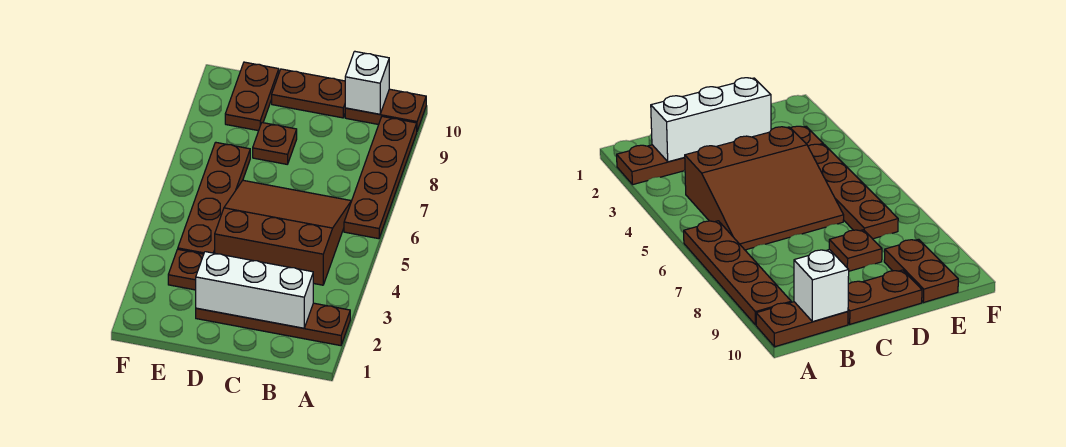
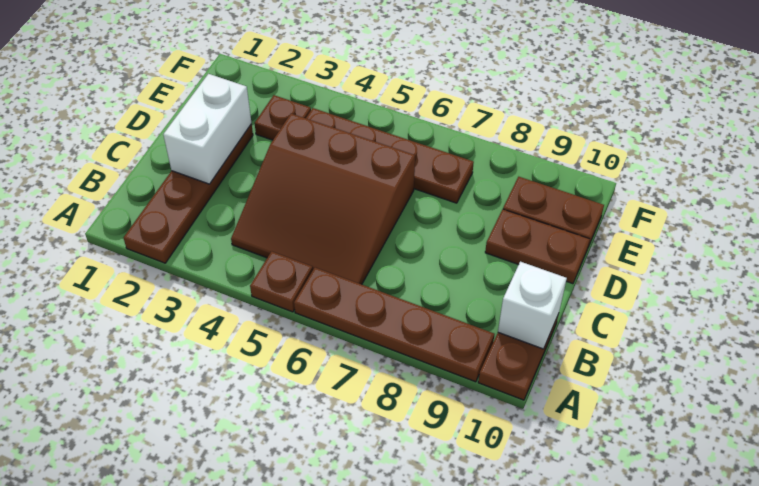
white brick B2:D2 level 2 -> white brick C2:D2 level 2
brown slope B4:D6 level 1 top 4 -> brown slope B4:D6 level 1 top D
brown plate C10:D10 level 1 -> brown plate D9:D10 level 1
brown plate D8 level 1 -> brown plate A5 level 1

